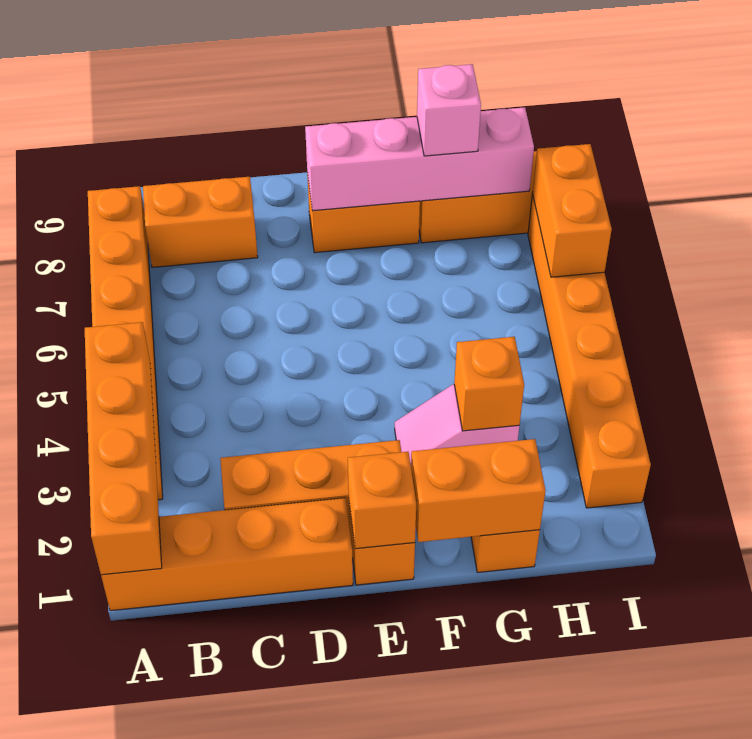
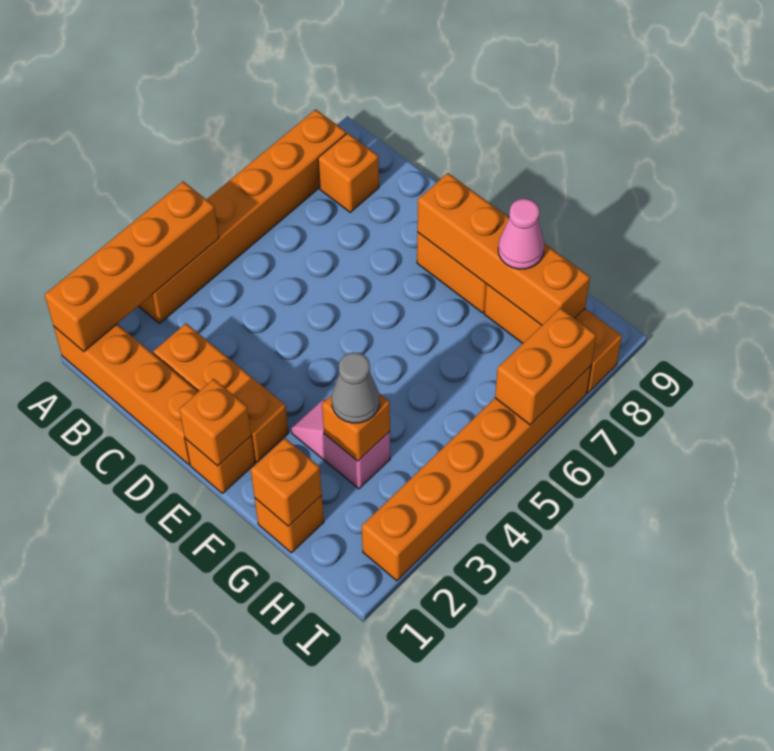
orange brick B8:C8 level 1 -> orange brick B8 level 1
pink brick E8:H8 level 2 -> orange brick E8:H8 level 2
orange brick F1:G1 level 2 -> orange brick G1 level 2
none -> grey cone G3 level 3
pink brick G8 level 3 -> pink cone G8 level 3

